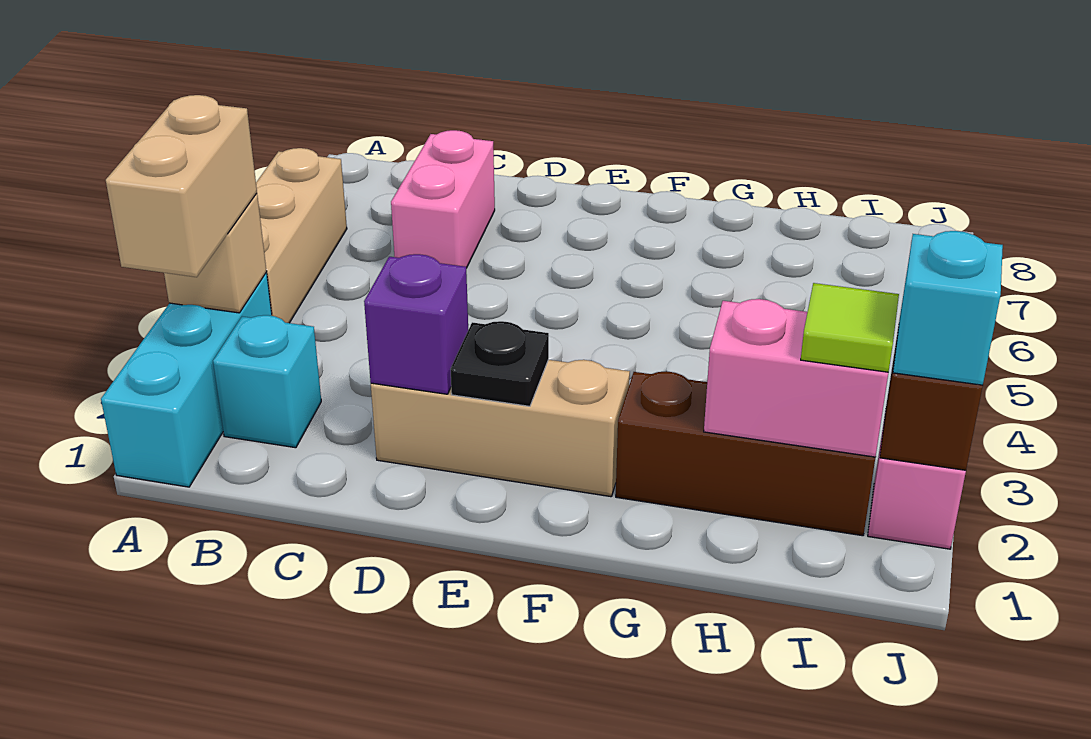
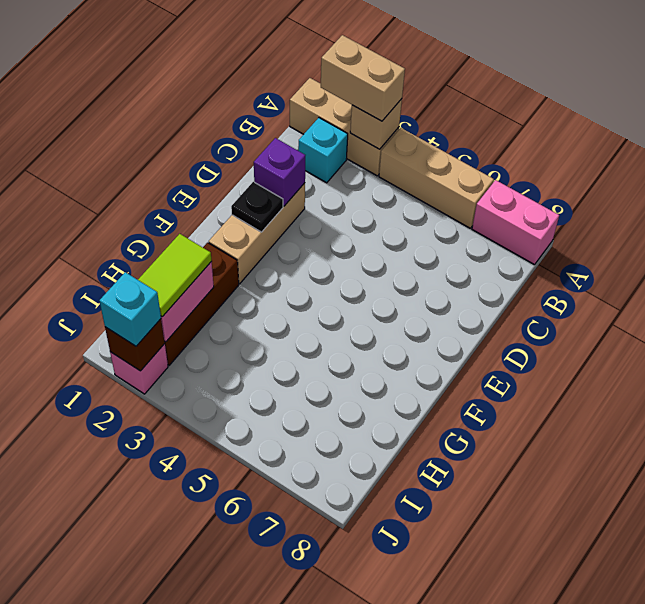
cyan brick A1:A3 level 1 -> tan brick A1:A3 level 1
pink brick C6:C7 level 1 -> pink brick A7:A8 level 1
lime tile I2 level 3 -> lime tile H2:I2 level 3

